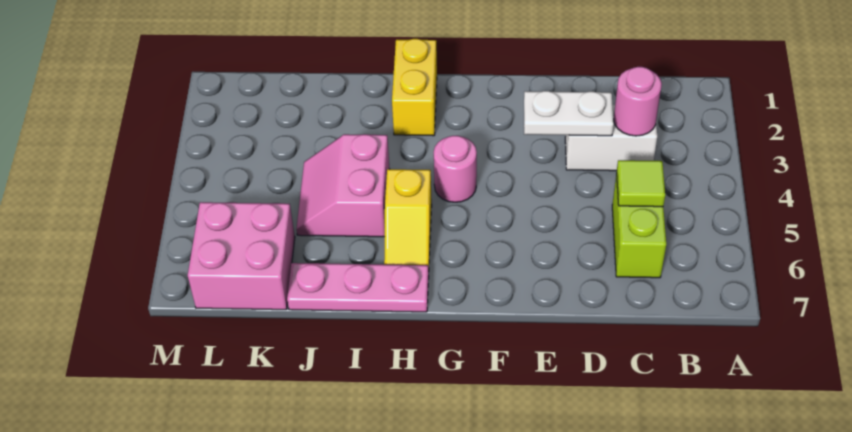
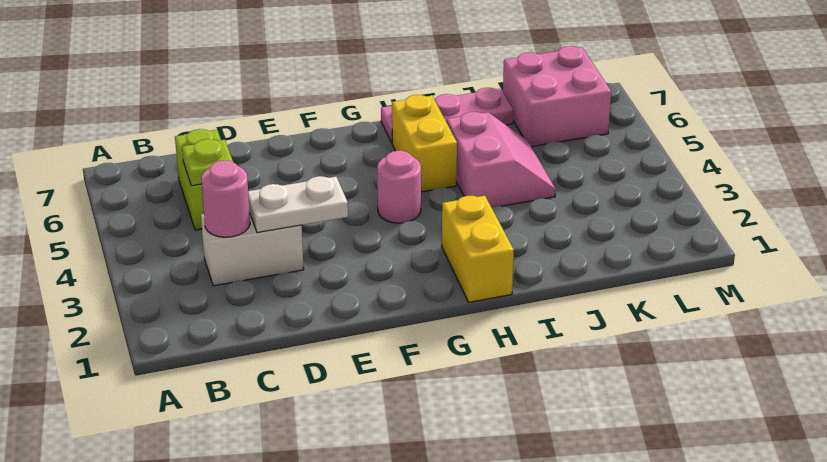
lime tile C5 level 2 -> lime plate C5 level 2
yellow slope H5:H6 level 1 top 5 -> yellow brick H5:H6 level 1

